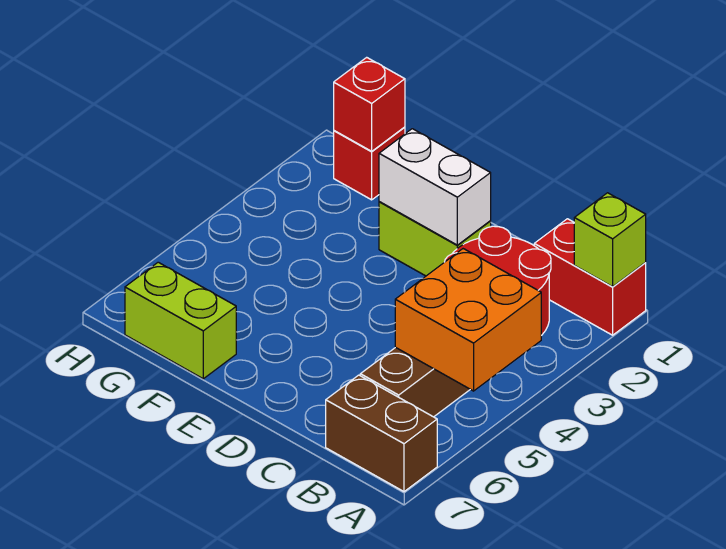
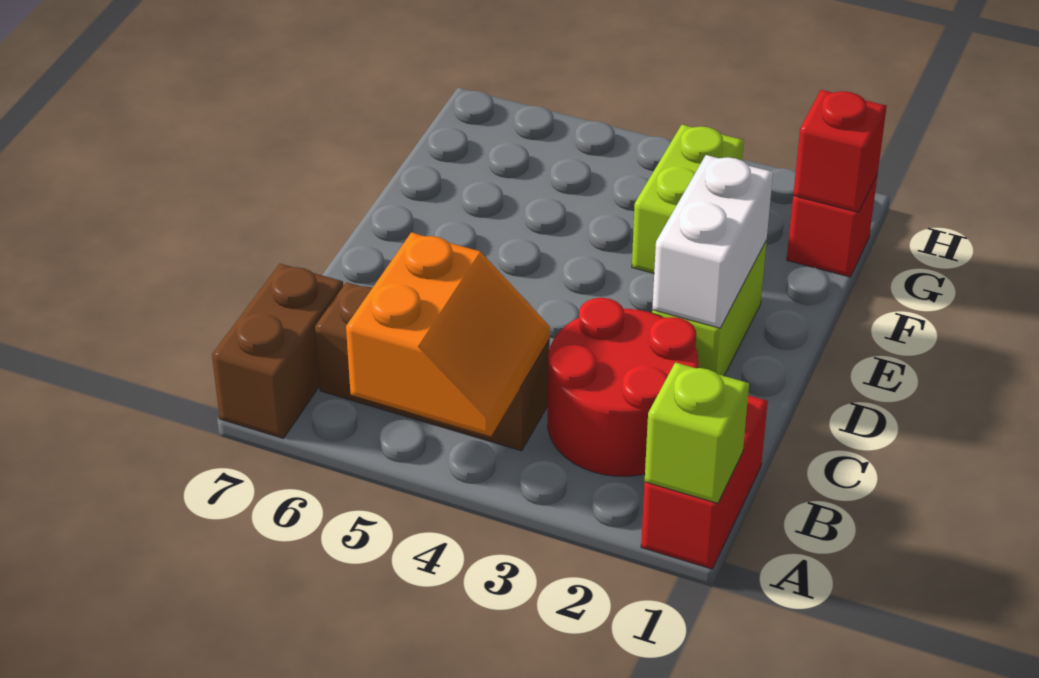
orange brick A4:B5 level 2 -> orange slope A4:B5 level 2 top 5
lime brick F7:G7 level 1 -> lime brick F3:G3 level 1

